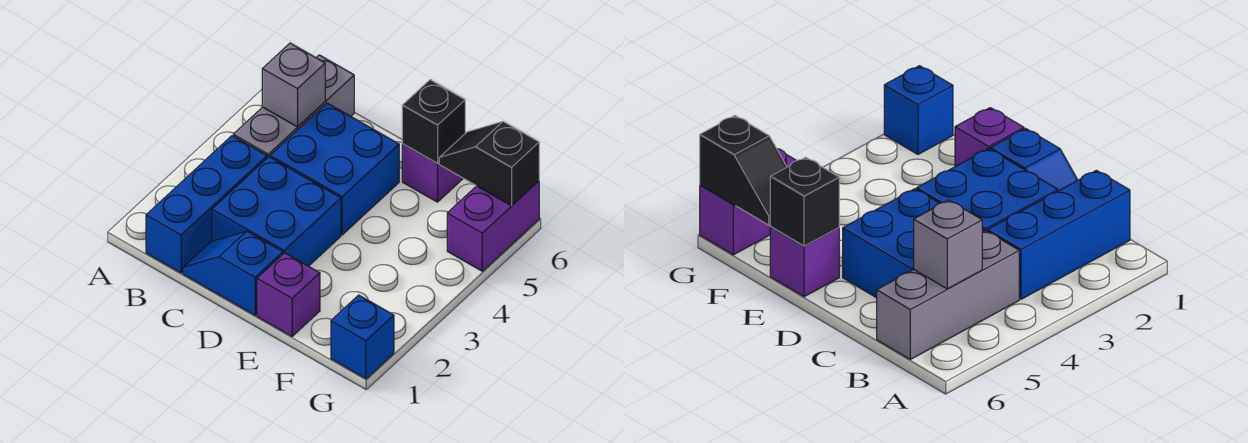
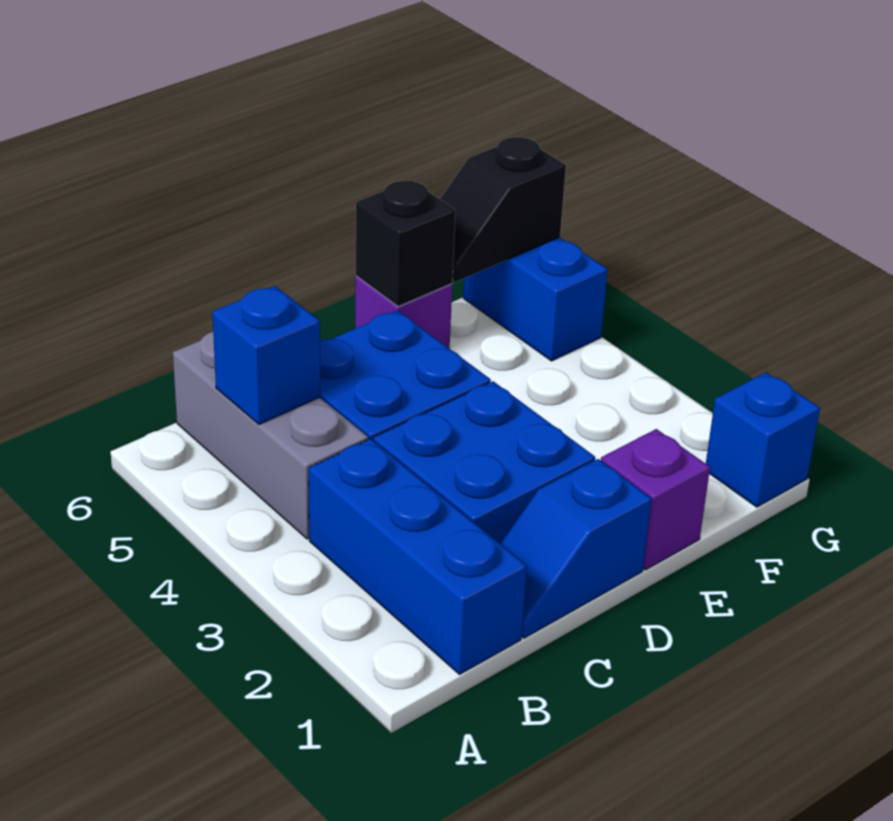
grey brick B5 level 2 -> blue brick B5 level 2
purple brick G5:G6 level 1 -> blue brick G5:G6 level 1

